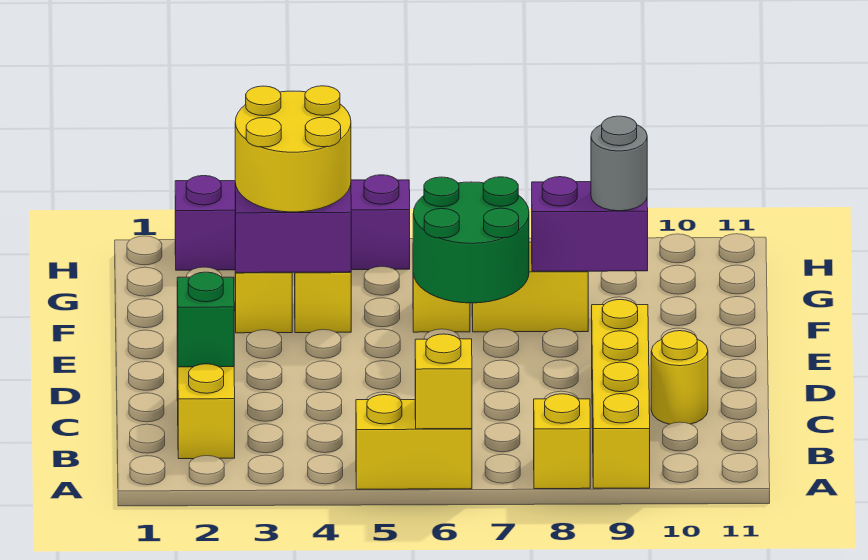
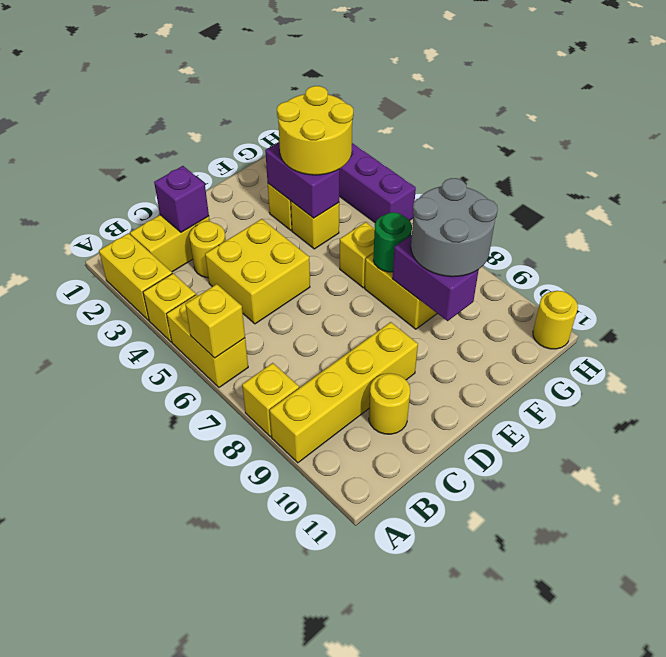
none -> yellow brick A2:A3 level 1
none -> yellow brick A4 level 1
green brick C2 level 2 -> purple brick C2 level 2
none -> yellow round brick C3 level 1
none -> yellow brick C4:D5 level 1
green round brick E6:F7 level 2 -> green round brick F7 level 2
grey round brick F9 level 3 -> grey round brick F8:G9 level 3
none -> yellow round brick H11 level 1

